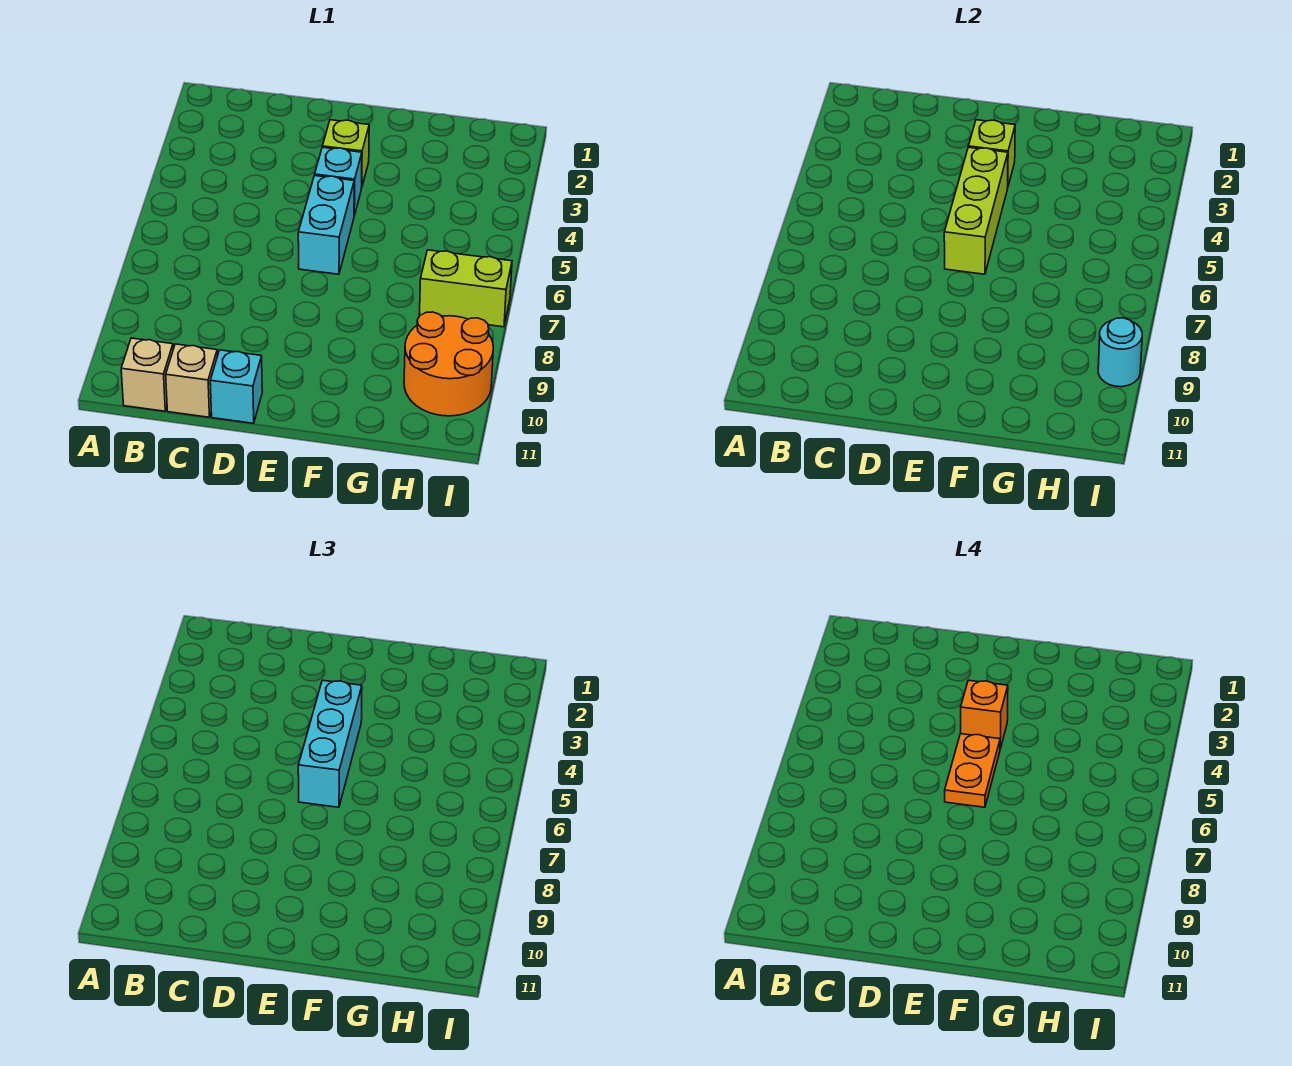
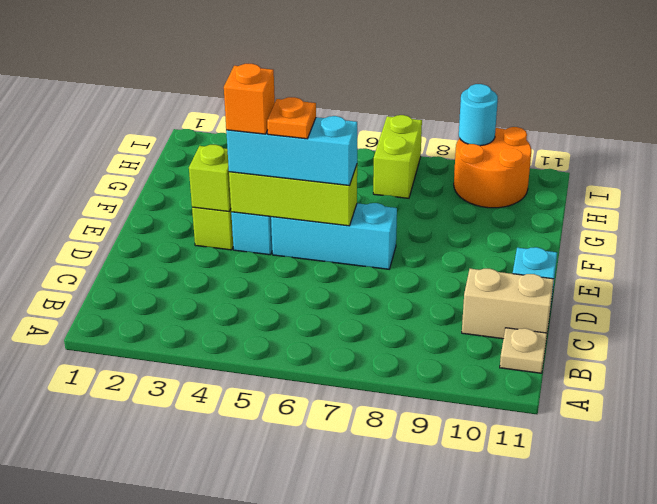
tan brick B11 level 1 -> tan plate B11 level 1
tan brick C11 level 1 -> tan brick C10:C11 level 1
cyan brick E5:E6 level 1 -> cyan brick E5:E7 level 1
orange plate E5:E6 level 4 -> orange plate E5 level 4

